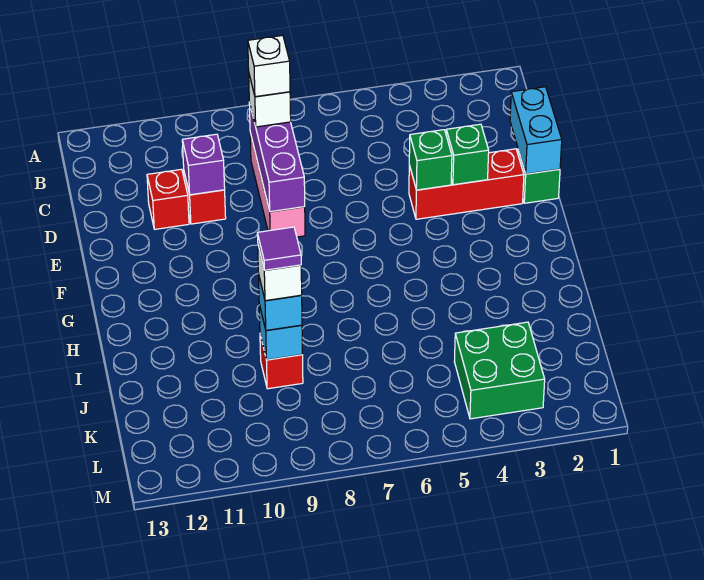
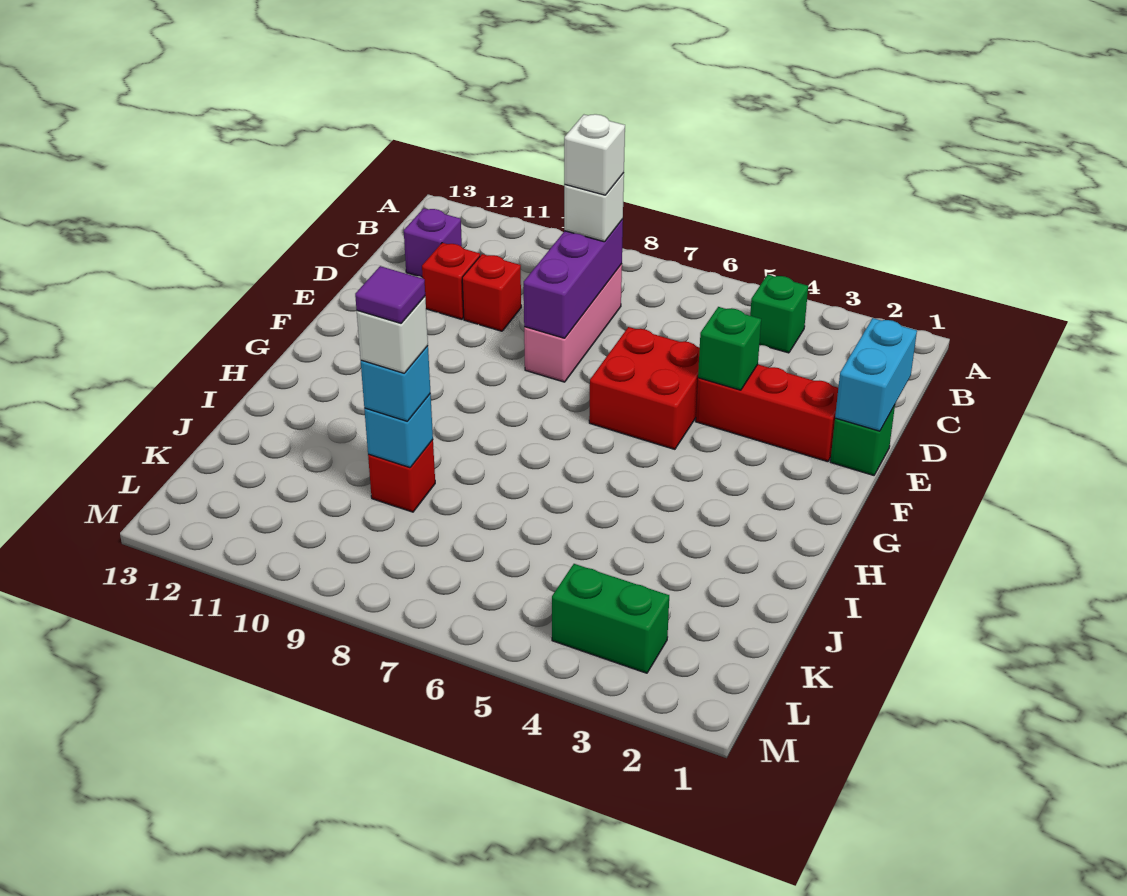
purple brick D10 level 2 -> purple brick C12 level 1
green brick E3 level 2 -> green brick B4 level 1
none -> red brick E5:F6 level 1
green brick K3:L4 level 1 -> green brick L3:L4 level 1

